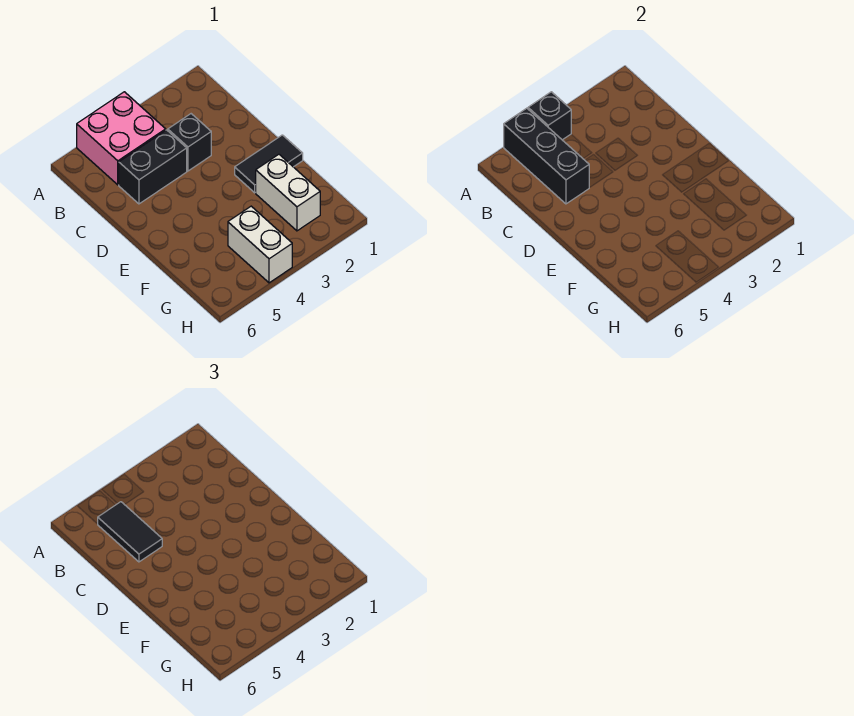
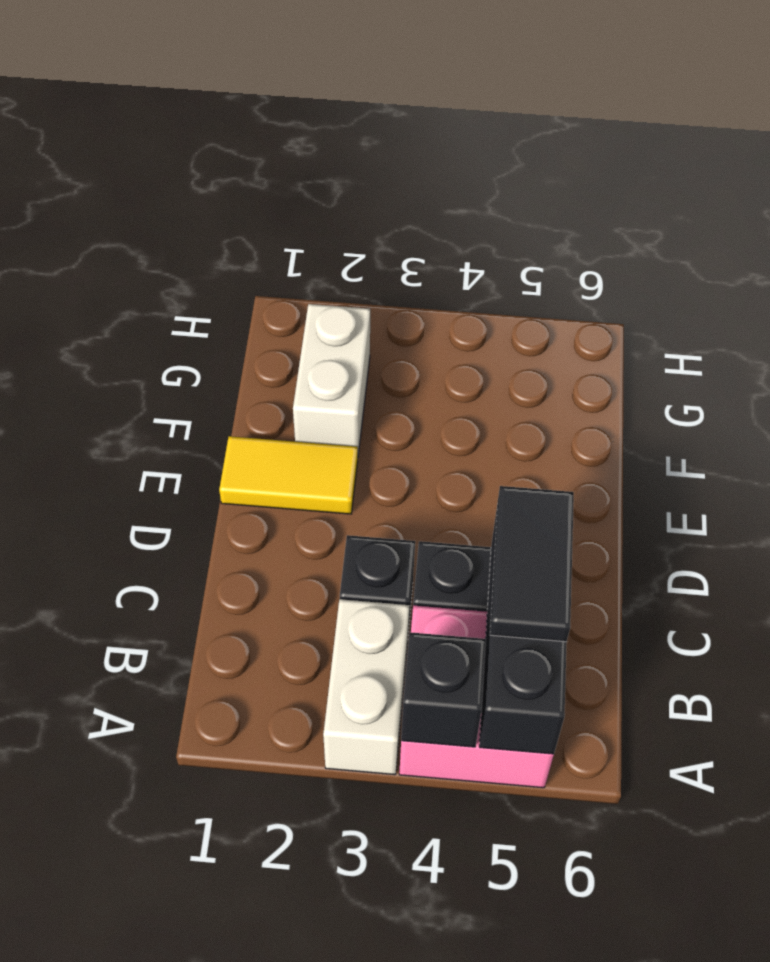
black tile E1:E2 level 1 -> yellow tile E1:E2 level 1
white brick G4:H4 level 1 -> white brick A3:B3 level 1

